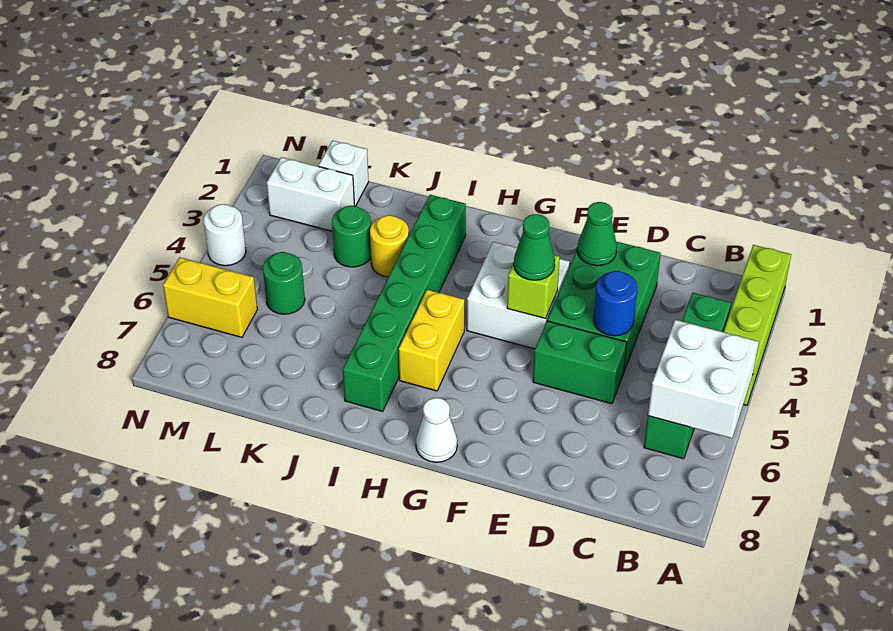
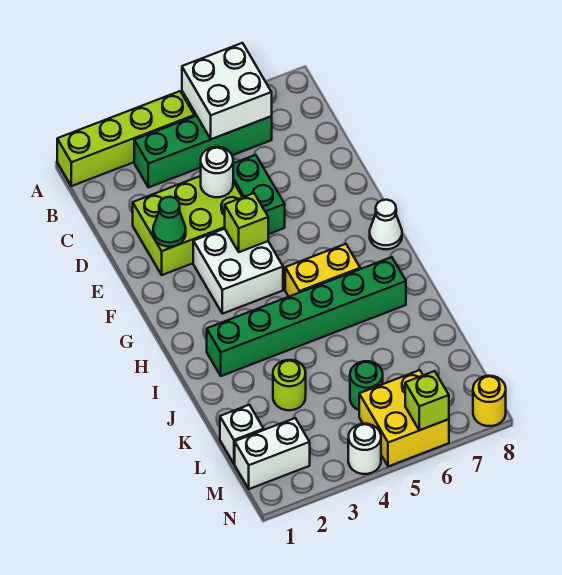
green brick D2:E4 level 1 -> lime brick D2:E4 level 1
blue round brick D4 level 2 -> white round brick D4 level 2
green cone F4 level 3 -> none
yellow round brick J3 level 1 -> yellow round brick N8 level 1
green round brick K3 level 1 -> lime round brick K3 level 1
white brick L2:M2 level 1 -> white brick M1:M2 level 1
yellow brick M6:N6 level 1 -> yellow brick M5:N6 level 1
none -> lime brick N6 level 2

